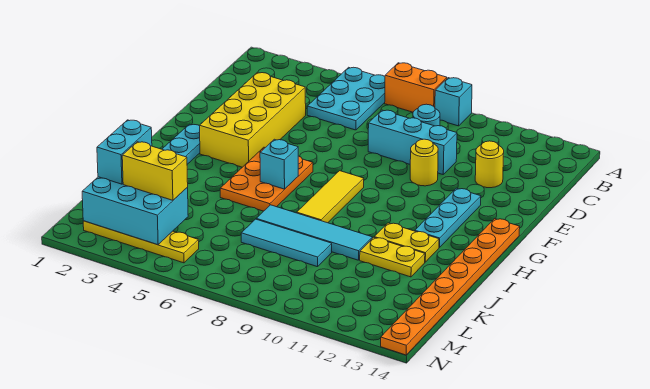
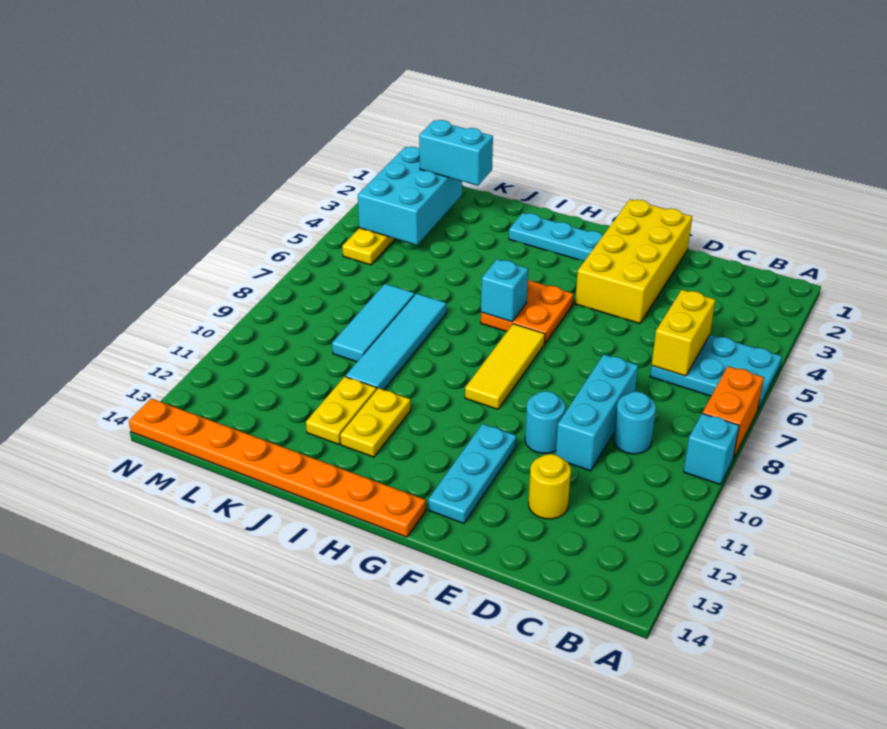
yellow brick D3:G4 level 1 -> yellow brick E1:F4 level 1
yellow round brick E10 level 1 -> cyan round brick E10 level 1
cyan plate F12:H12 level 1 -> cyan plate F11:F13 level 1
orange plate G5:I6 level 1 -> orange plate G5:H6 level 1
yellow tile G8:I8 level 1 -> yellow tile G7:G9 level 1
yellow brick L3:L4 level 3 -> yellow brick C5:C6 level 2

